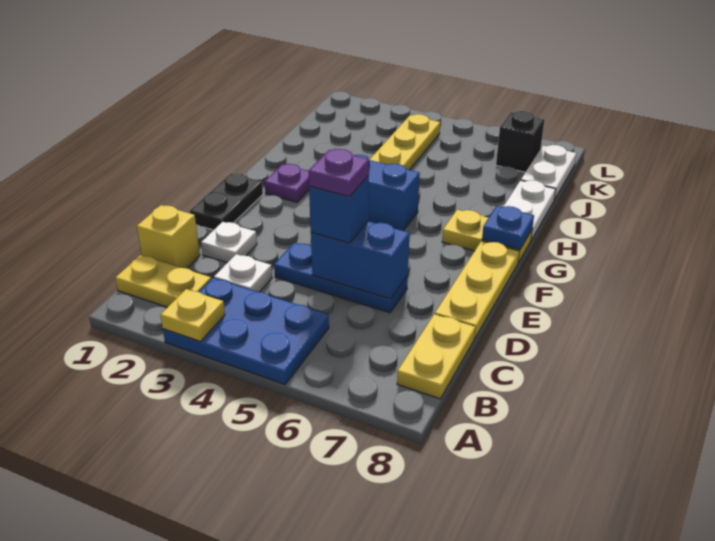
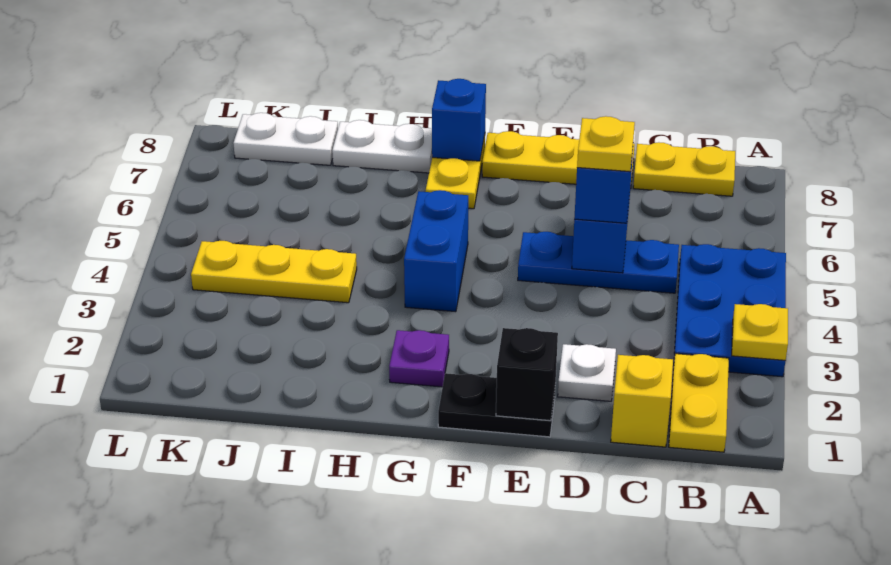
white plate C3 level 1 -> none
blue plate D4:D6 level 1 -> blue plate C5:E5 level 1
purple plate D5 level 4 -> yellow plate D5 level 4
blue plate G8 level 2 -> blue brick G8 level 2
black brick K7 level 1 -> black brick E1 level 2

